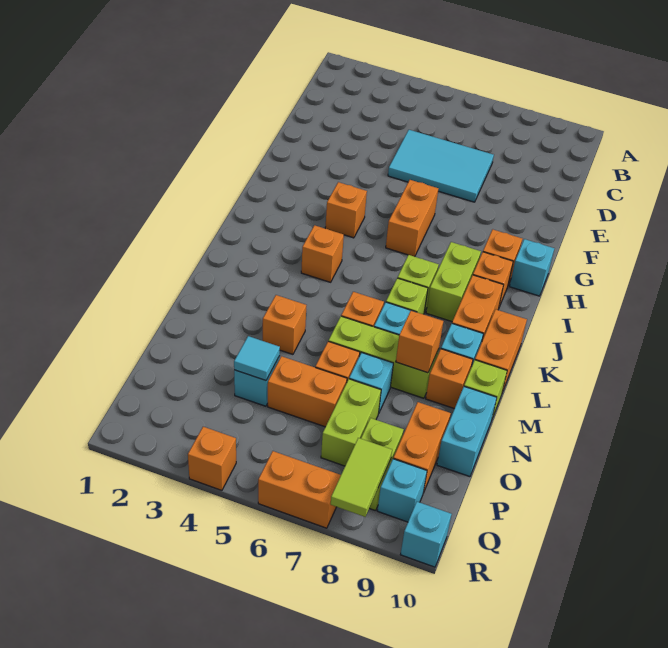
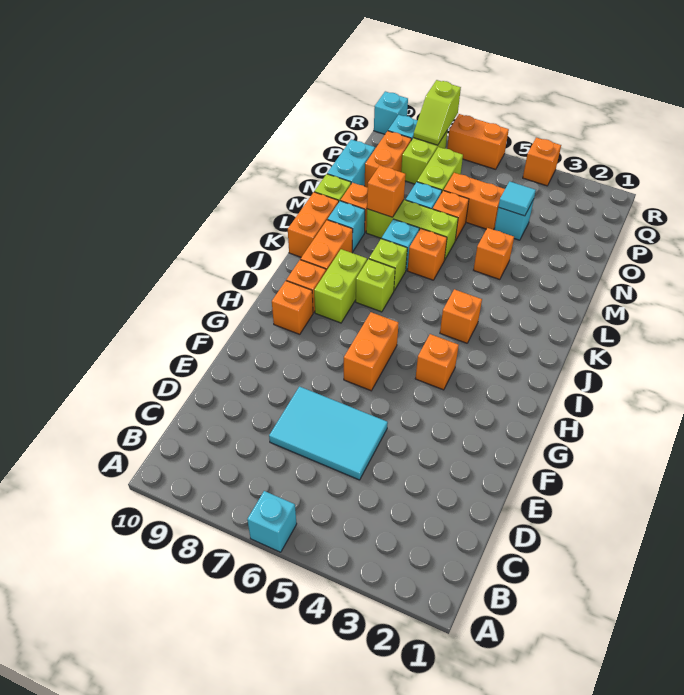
cyan brick H10 level 1 -> cyan brick A6 level 1
lime tile Q8:R8 level 2 -> lime slope Q8:R8 level 2 top R

